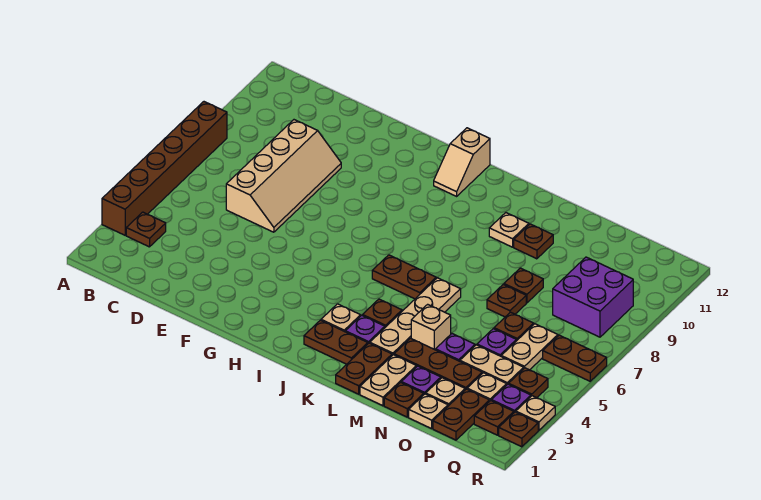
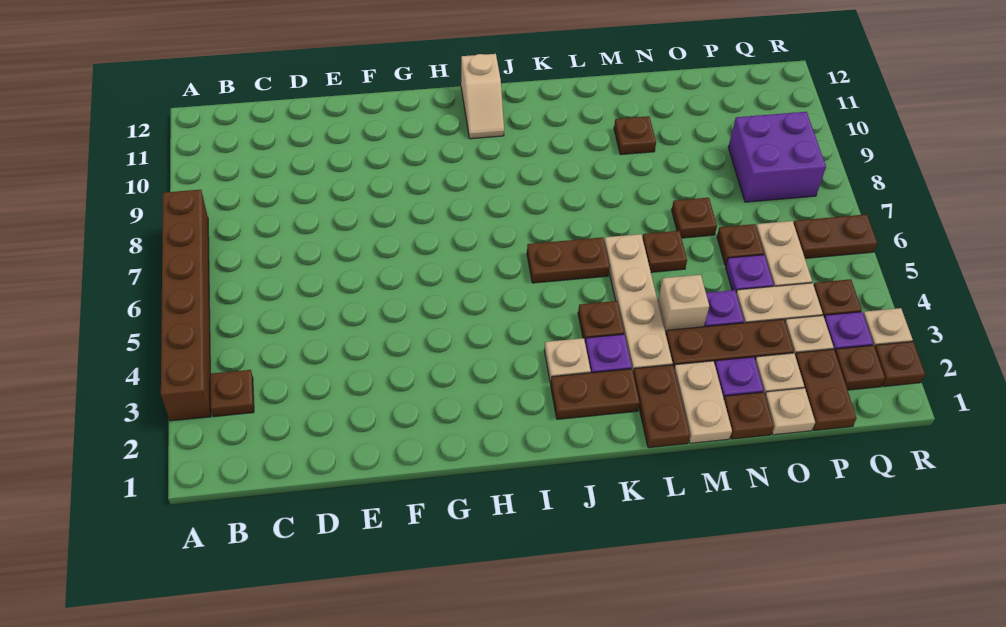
tan slope D6:E9 level 1 top D -> none
tan plate L10 level 1 -> none
brown plate N8 level 1 -> brown plate M6 level 1

